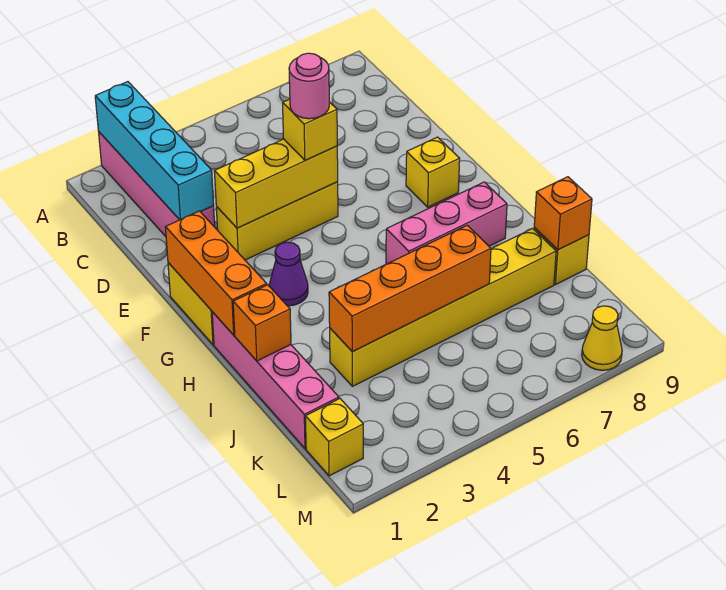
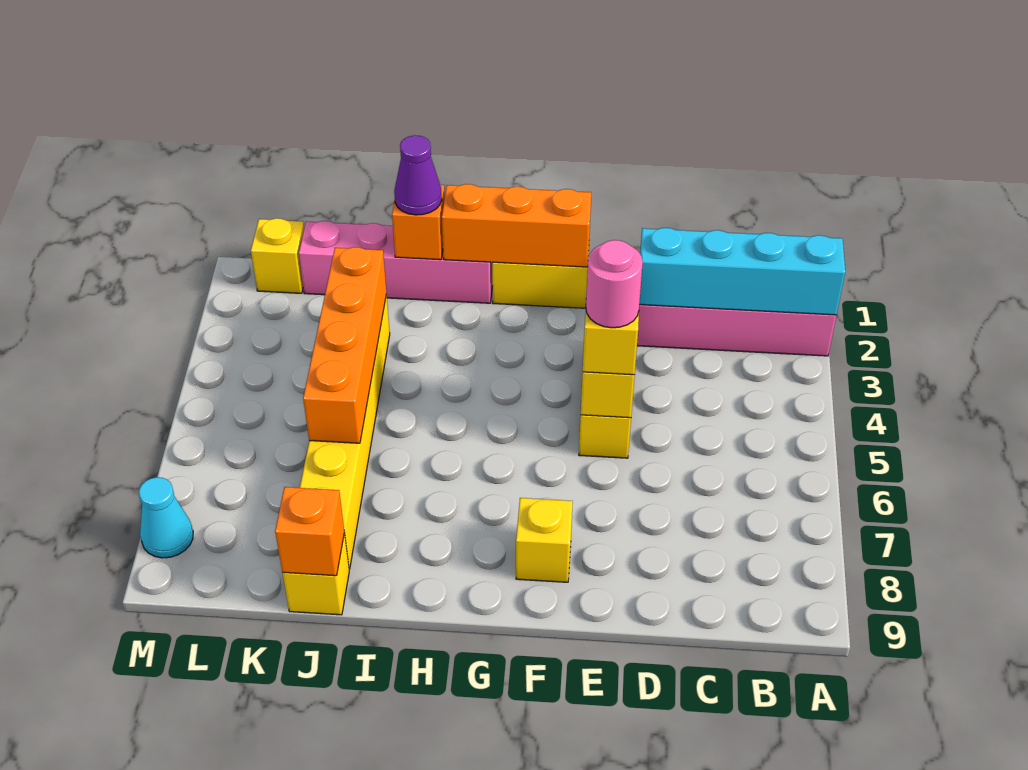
purple cone G3 level 1 -> purple cone I1 level 3
pink brick H6:H8 level 1 -> none
yellow cone M8 level 1 -> cyan cone M8 level 1

